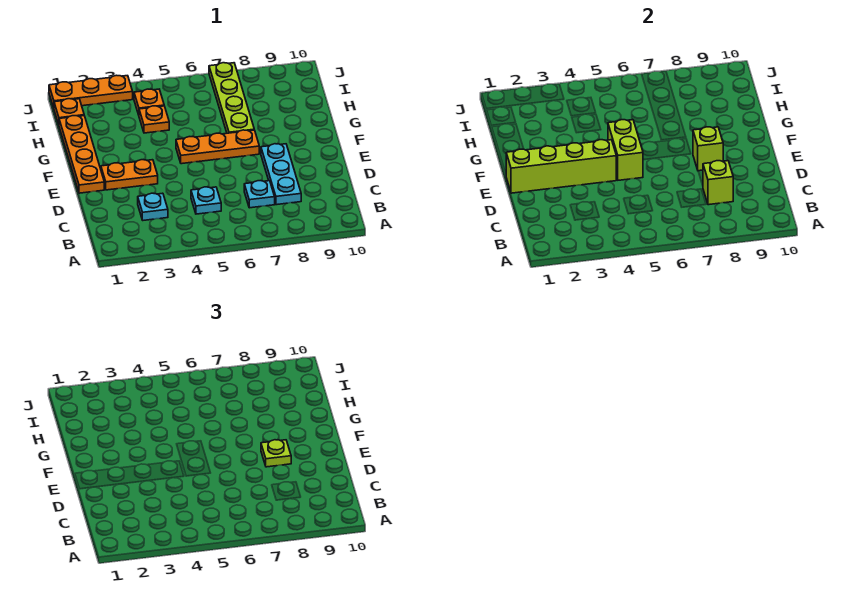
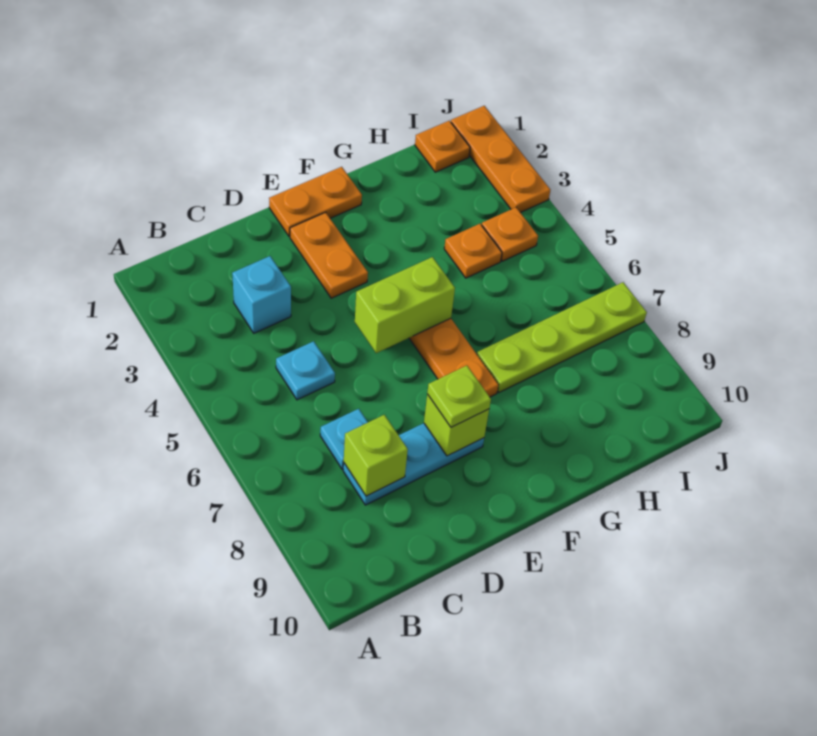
cyan plate C3 level 1 -> cyan brick C3 level 1
orange plate E1:H1 level 1 -> orange plate E1:F1 level 1
lime brick E1:E4 level 2 -> none

